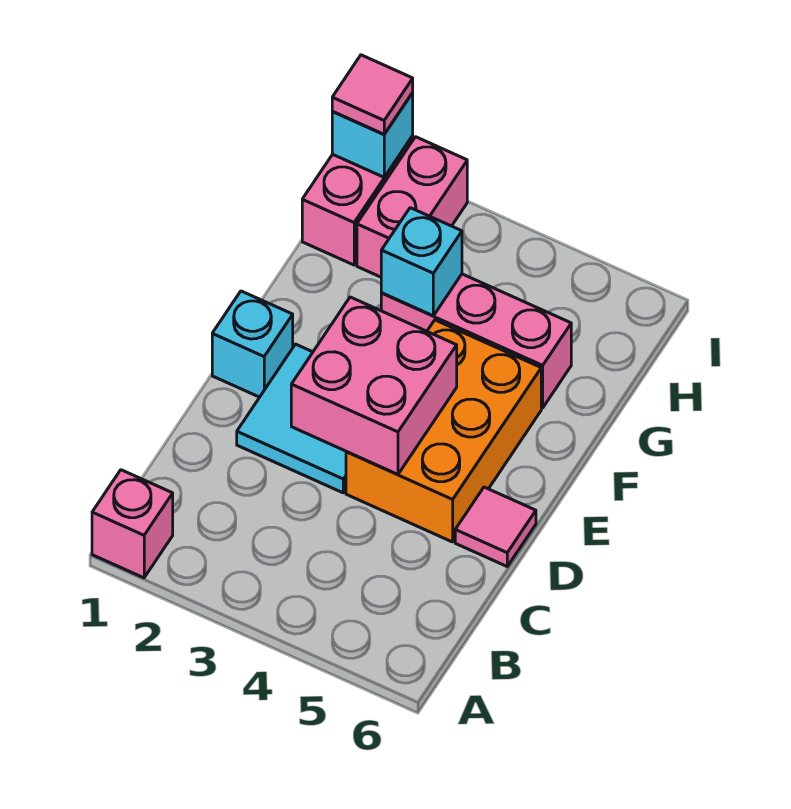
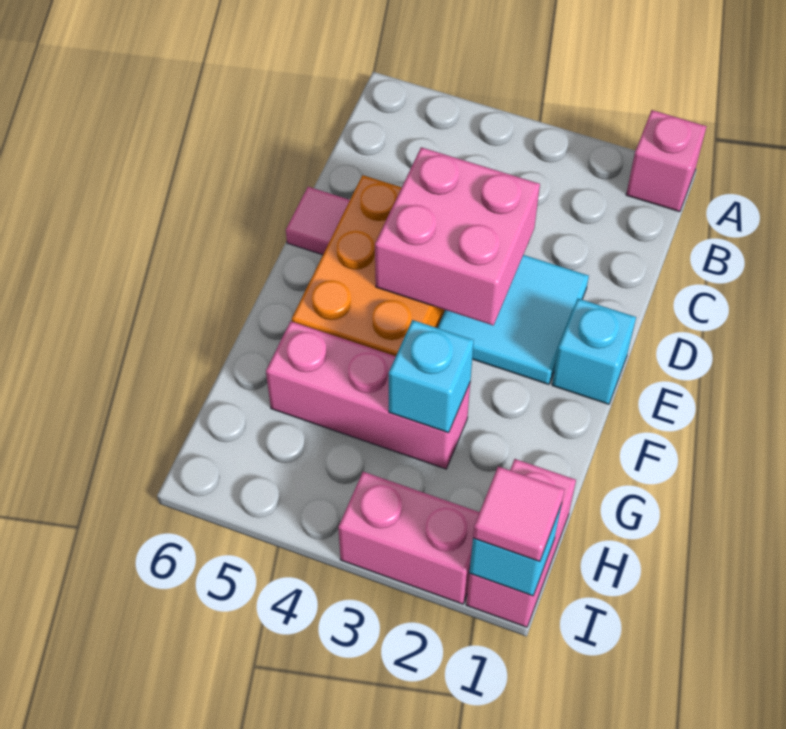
pink brick H2:I2 level 1 -> pink brick I2:I3 level 1

